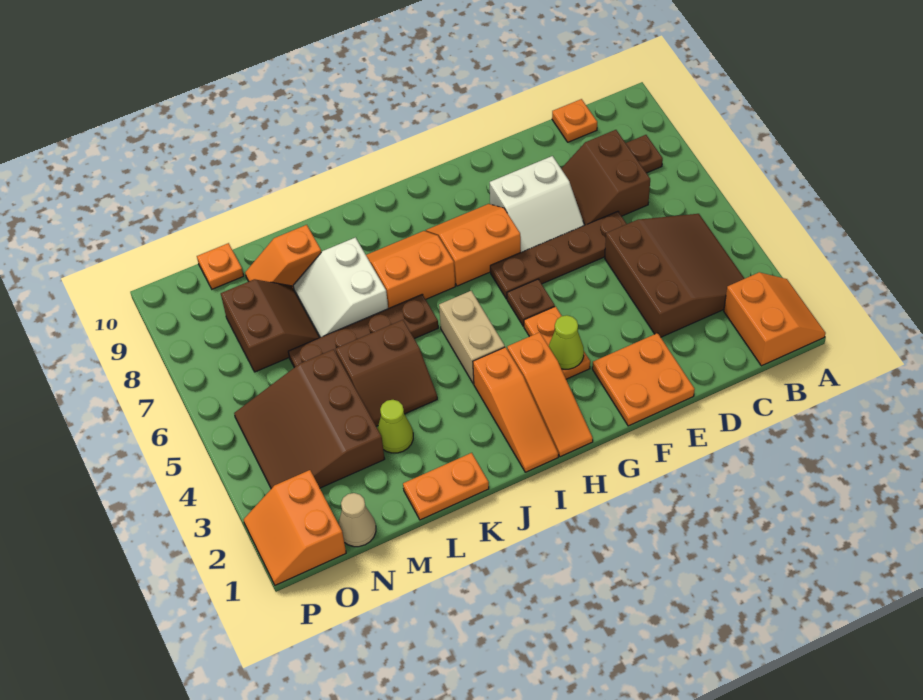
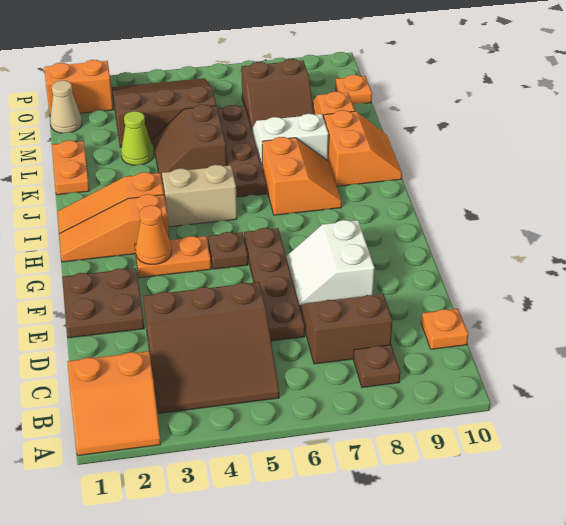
orange plate E1:F2 level 1 -> brown plate E1:F2 level 1
lime cone G3 level 2 -> orange cone G3 level 2
orange slope G7:H8 level 1 top 7 -> orange slope J9:K10 level 1 top 9

